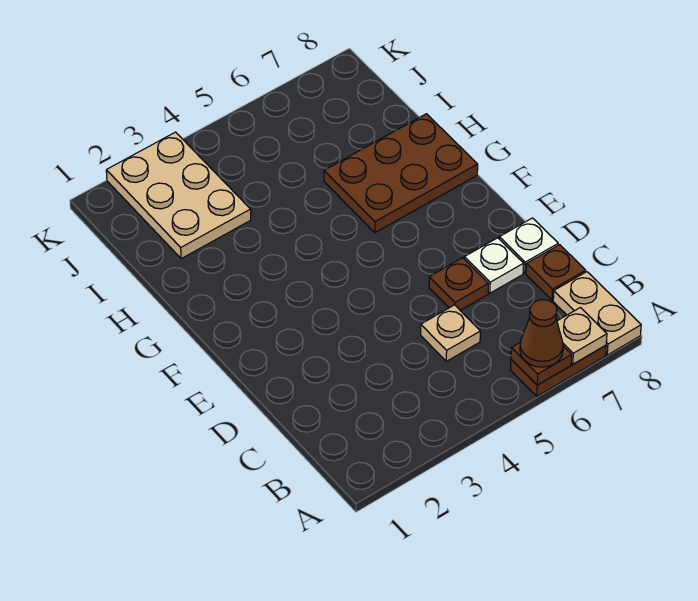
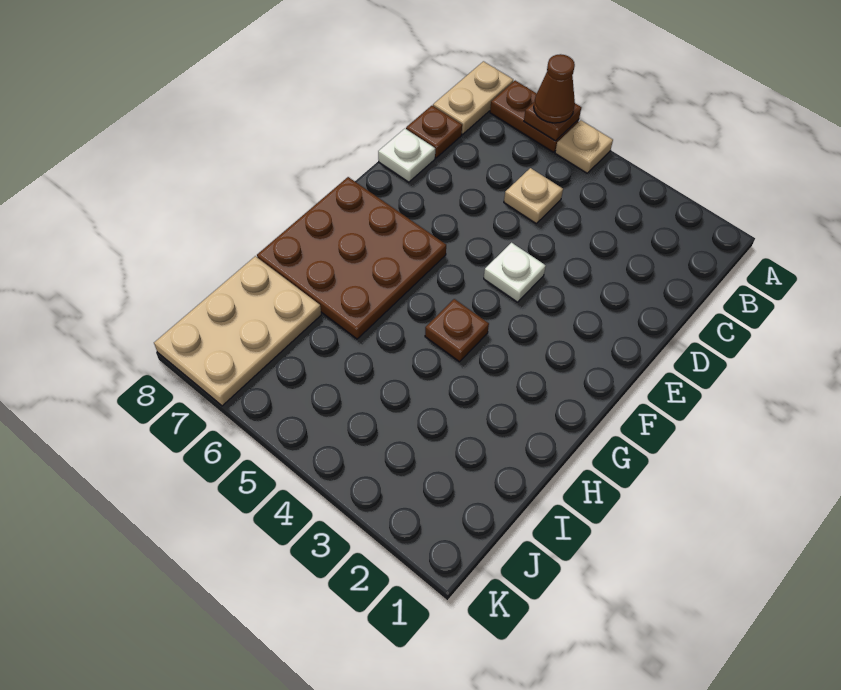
tan plate A7 level 2 -> tan plate A5 level 1
brown plate D6 level 1 -> brown plate G4 level 1
white plate D7 level 1 -> white plate E4 level 1
brown plate G6:H8 level 1 -> brown plate F6:H8 level 1
tan plate I2:K3 level 1 -> tan plate I7:K8 level 1

